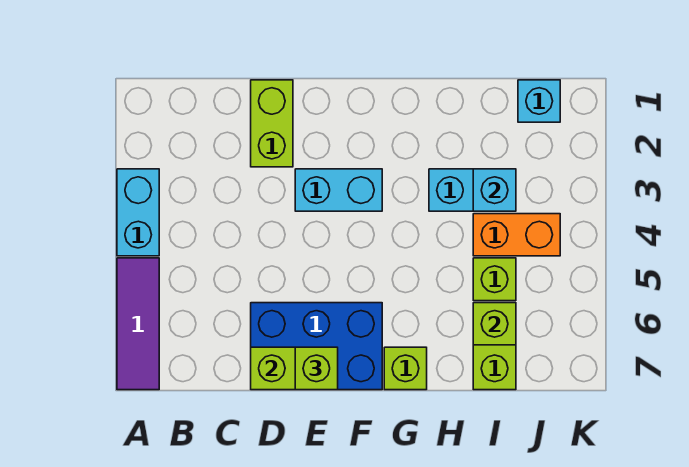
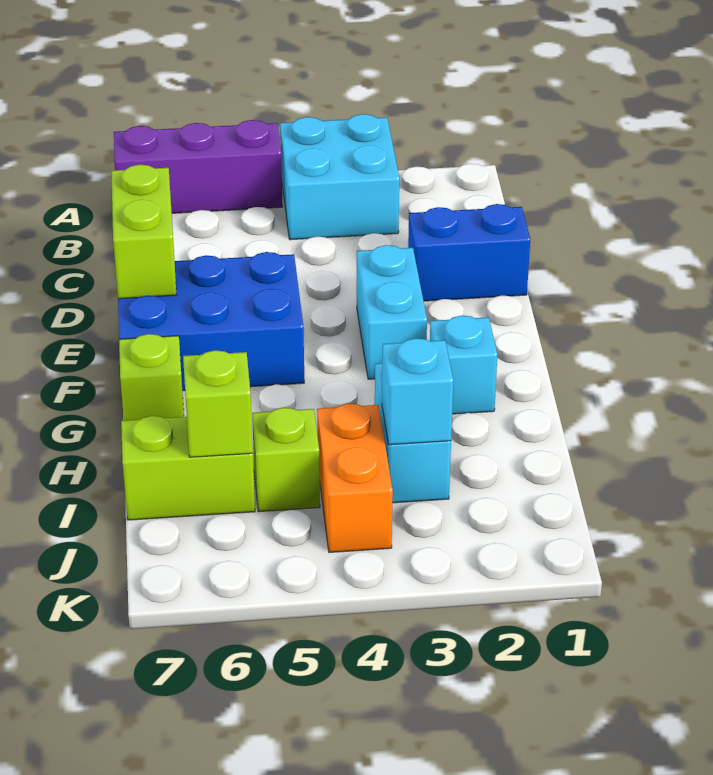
cyan brick A3:A4 level 1 -> cyan brick A3:B4 level 1
purple tile A5:A7 level 1 -> purple brick A5:A7 level 1
lime brick D1:D2 level 1 -> blue brick D1:D2 level 1
blue brick D6:F7 level 1 -> blue brick E5:F7 level 1
lime brick E7 level 3 -> none
cyan brick J1 level 1 -> cyan brick G2 level 1

